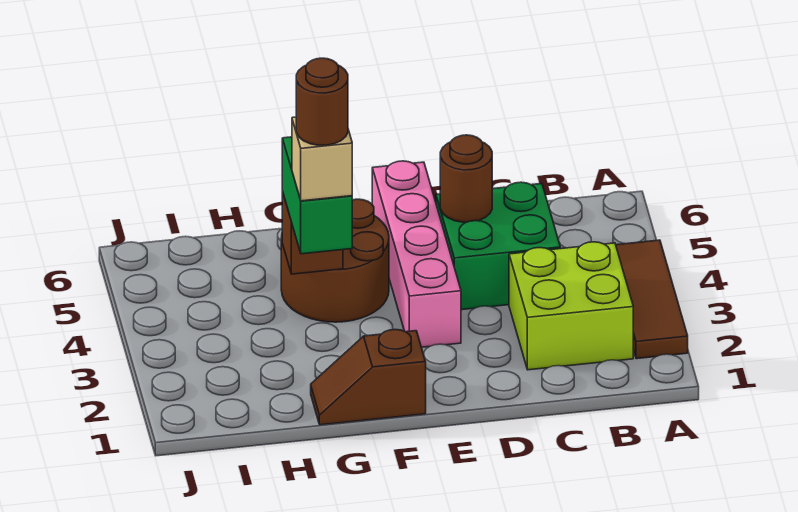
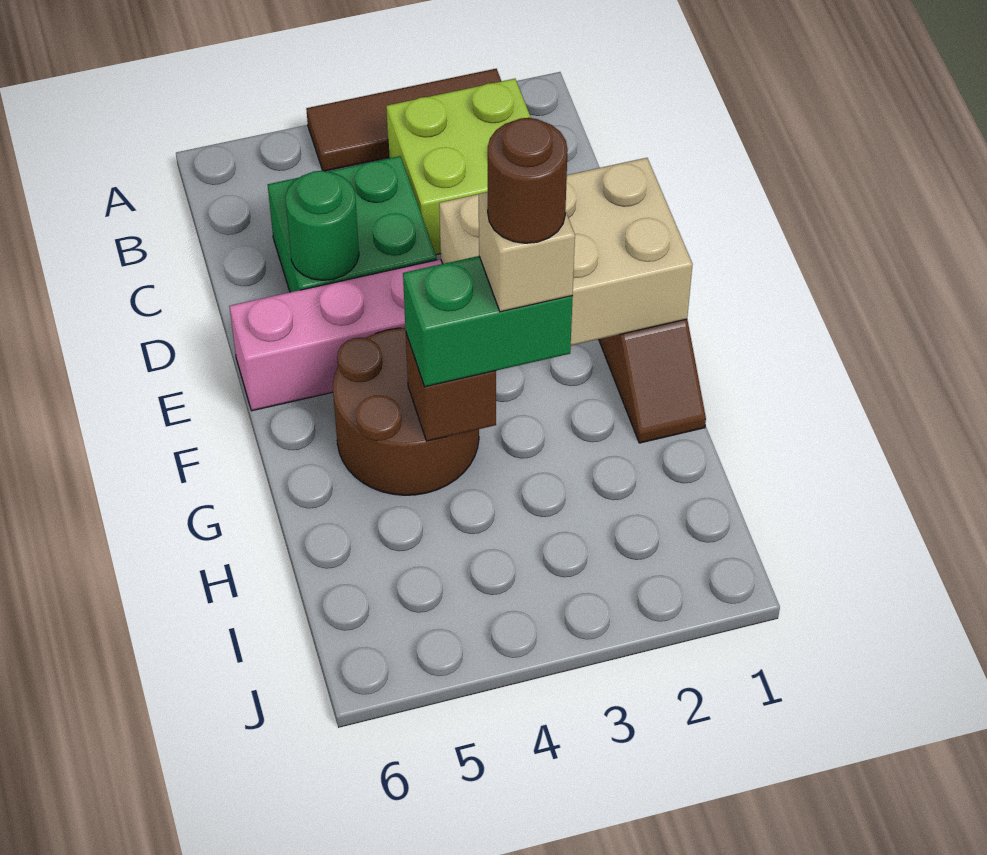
brown round brick D5 level 2 -> green round brick D5 level 2
none -> tan brick E1:F3 level 2

